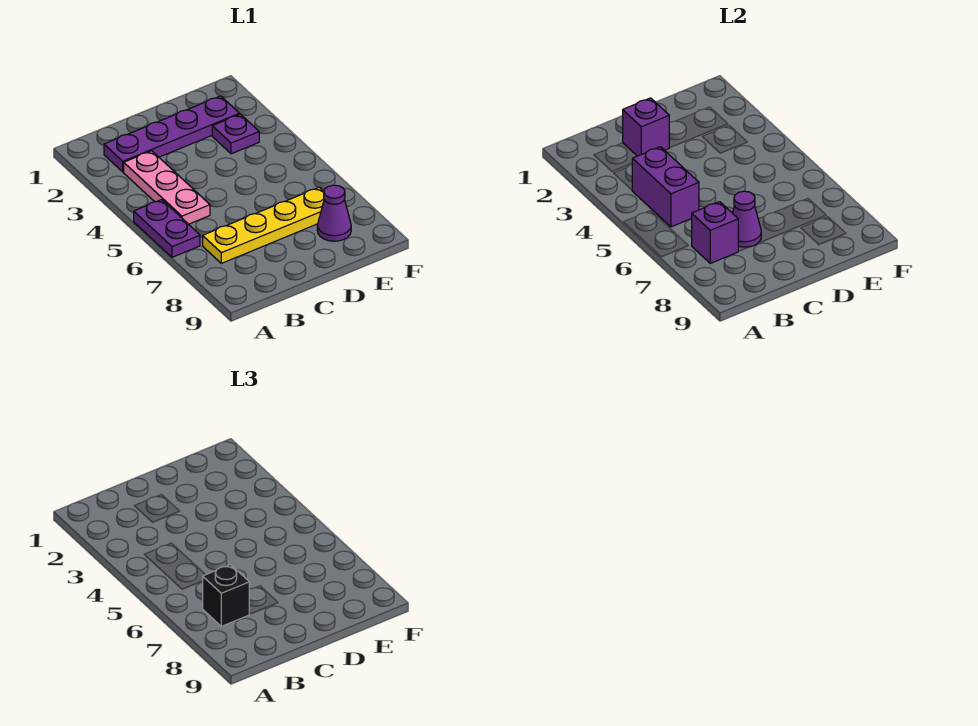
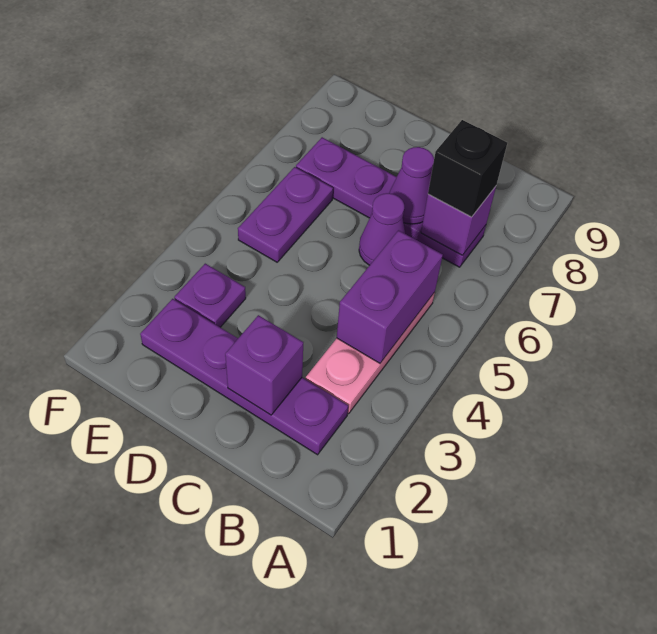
purple plate A5:A6 level 1 -> purple plate E5:E6 level 1
yellow plate B7:E7 level 1 -> purple plate B7:E7 level 1
purple cone E8 level 1 -> purple cone C6 level 1

